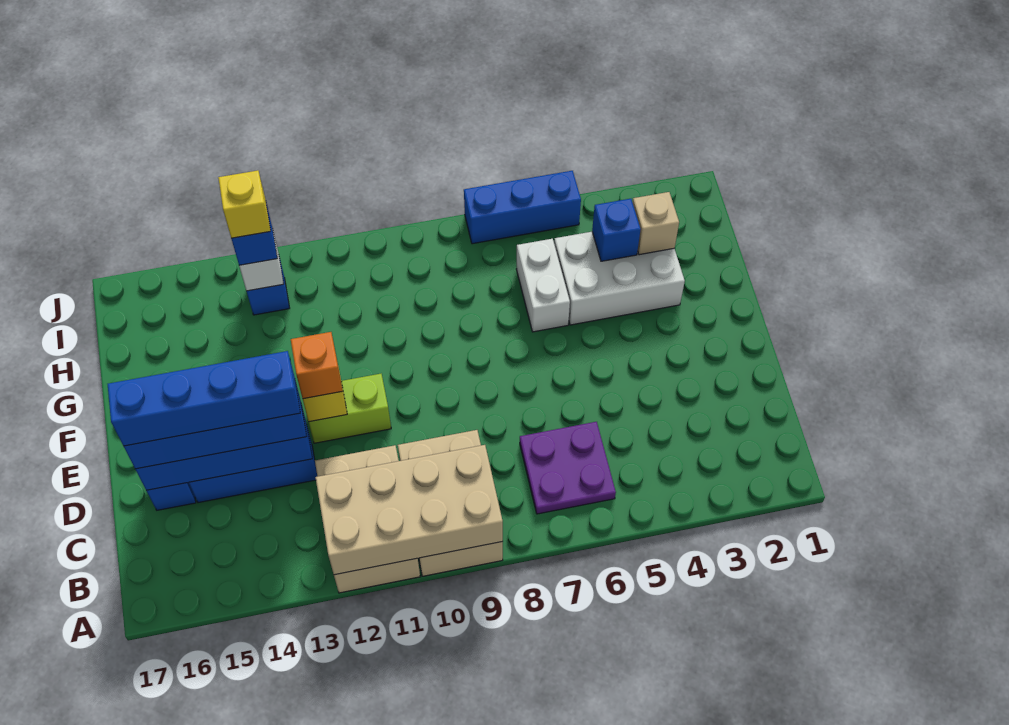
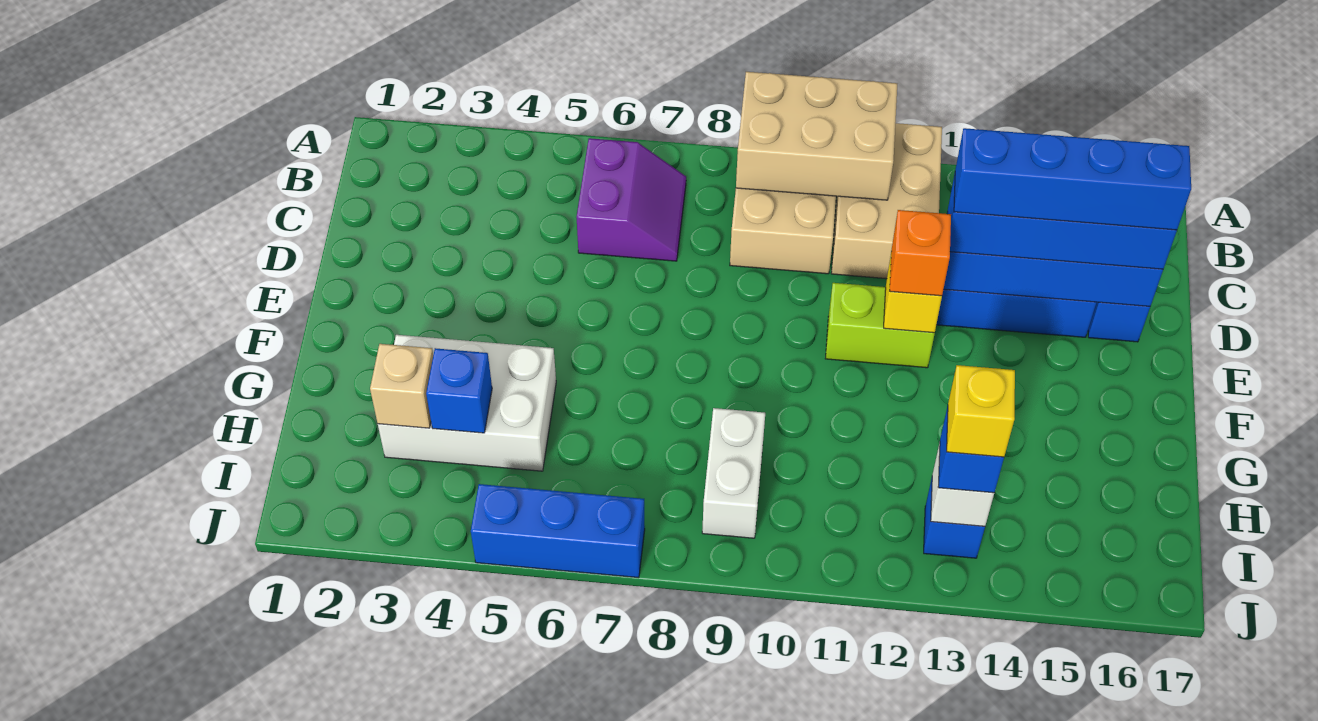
tan brick A9:B12 level 2 -> tan brick A9:B11 level 2
purple plate B6:C7 level 1 -> purple slope B6:C7 level 1 top 6
white brick G6:H6 level 1 -> white brick H9:I9 level 1

